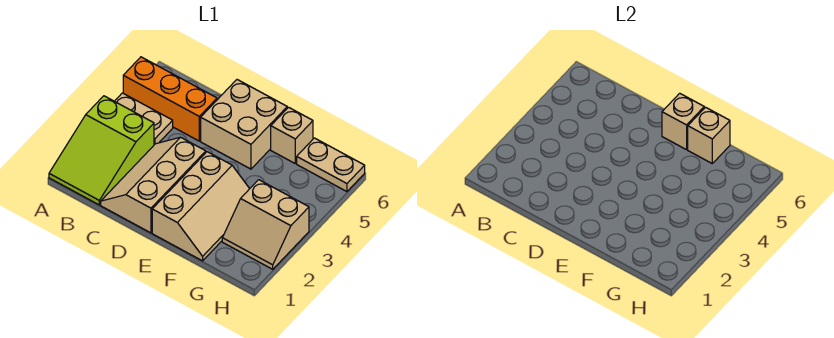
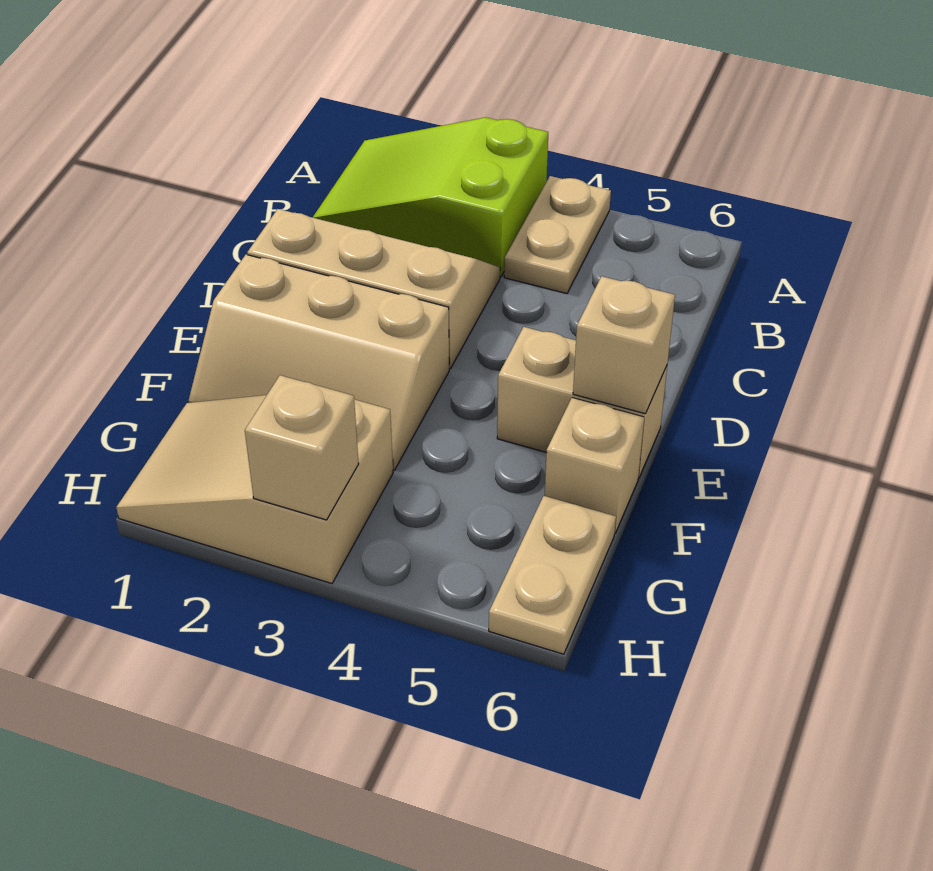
orange brick A5:C5 level 1 -> none
tan brick D5:E6 level 1 -> tan brick E5:E6 level 1
tan brick F6 level 2 -> tan brick H3 level 2
tan slope G2:H3 level 1 top 3 -> tan slope G1:H3 level 1 top 3

